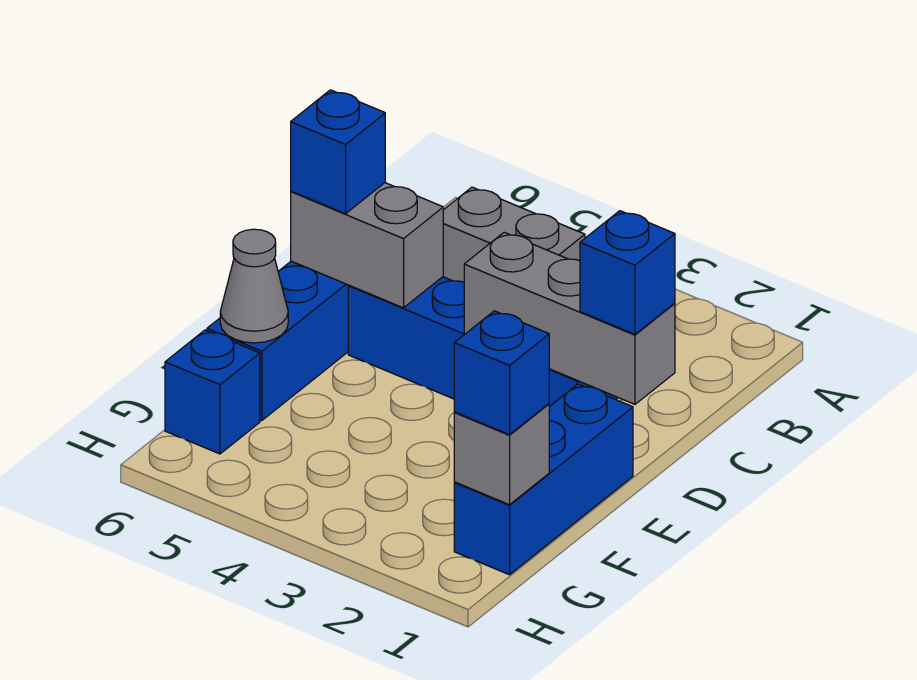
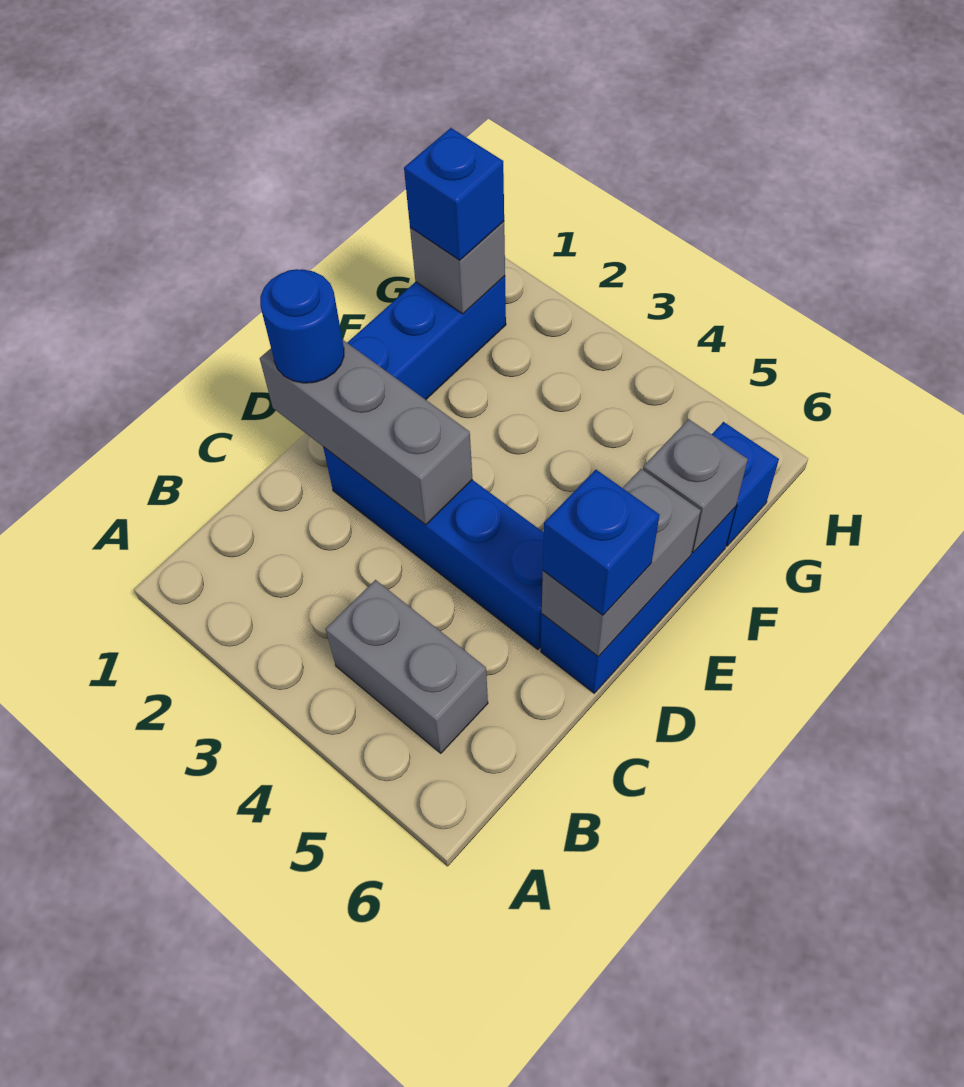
blue brick D1 level 3 -> blue round brick D1 level 3
grey brick D5:D6 level 2 -> grey brick D6:E6 level 2
grey cone F6 level 2 -> grey brick F6 level 2

